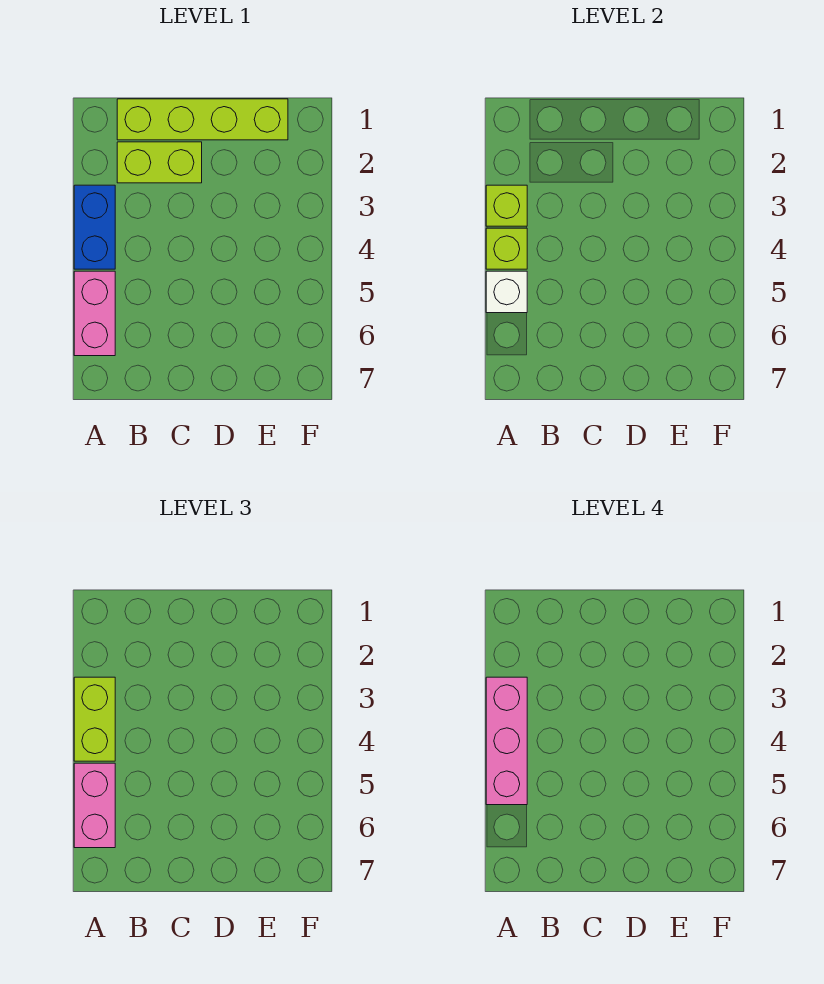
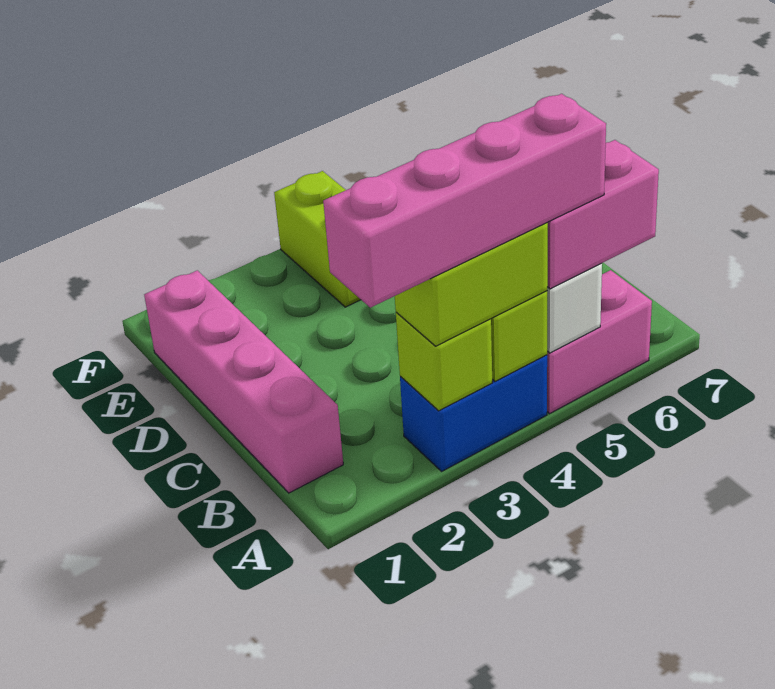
pink brick A3:A5 level 4 -> pink brick A2:A5 level 4
lime brick B1:E1 level 1 -> pink brick B1:E1 level 1
lime brick B2:C2 level 1 -> lime brick E4:F4 level 1

